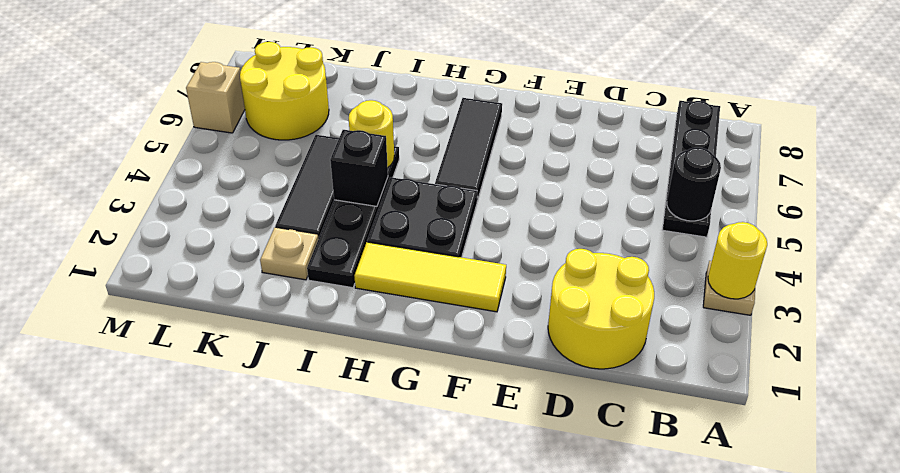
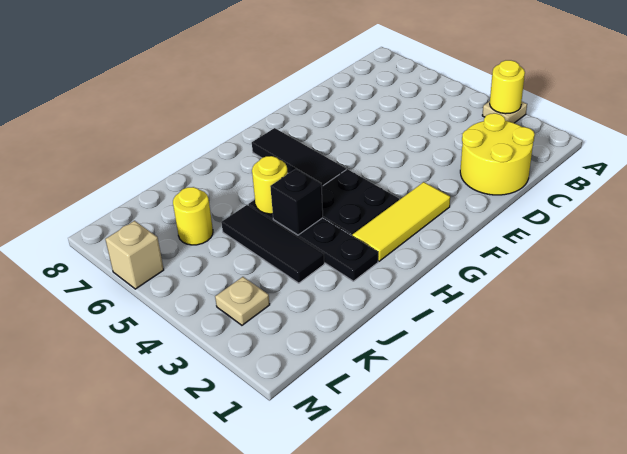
black plate B5:B8 level 1 -> none
black round brick B5 level 2 -> none
tan plate J2 level 1 -> tan plate L3 level 1
yellow round brick K6:L7 level 1 -> yellow round brick K6 level 1

